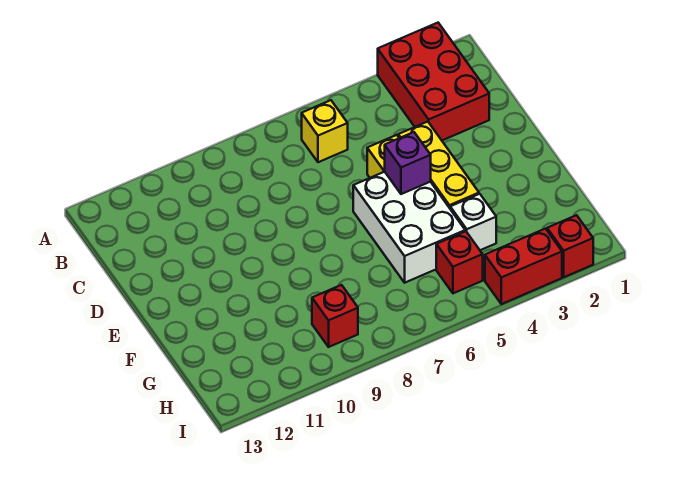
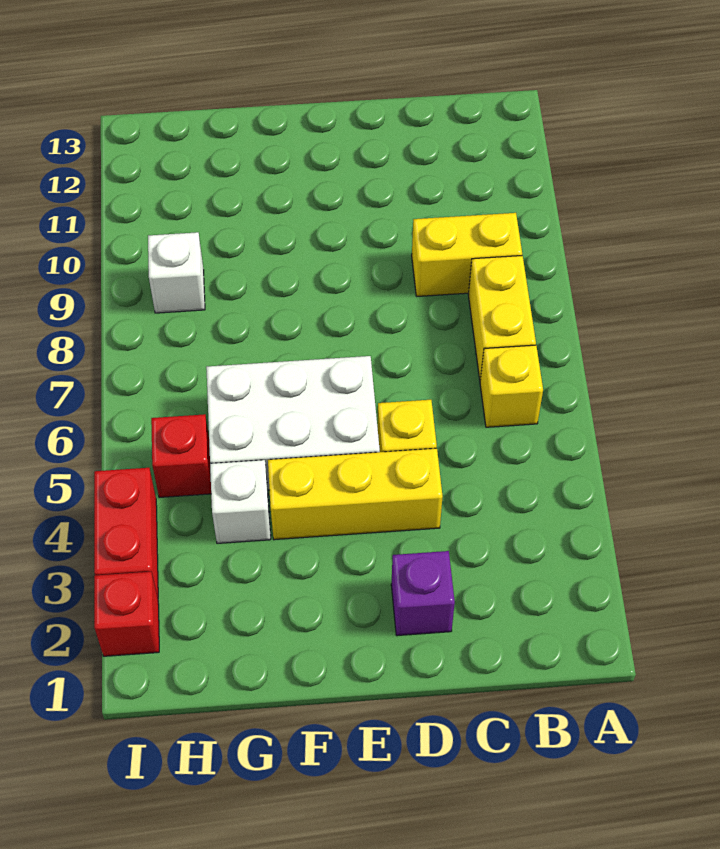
red brick A2:C3 level 1 -> none
none -> yellow brick B7:B8 level 1
none -> yellow brick B9:C9 level 1
purple brick E5 level 2 -> purple brick D2 level 1
red brick H9 level 1 -> white brick H9 level 1

